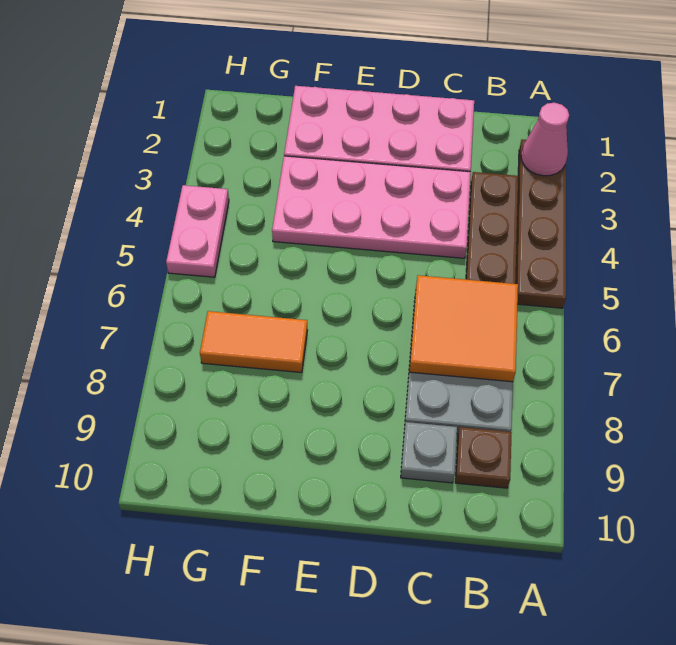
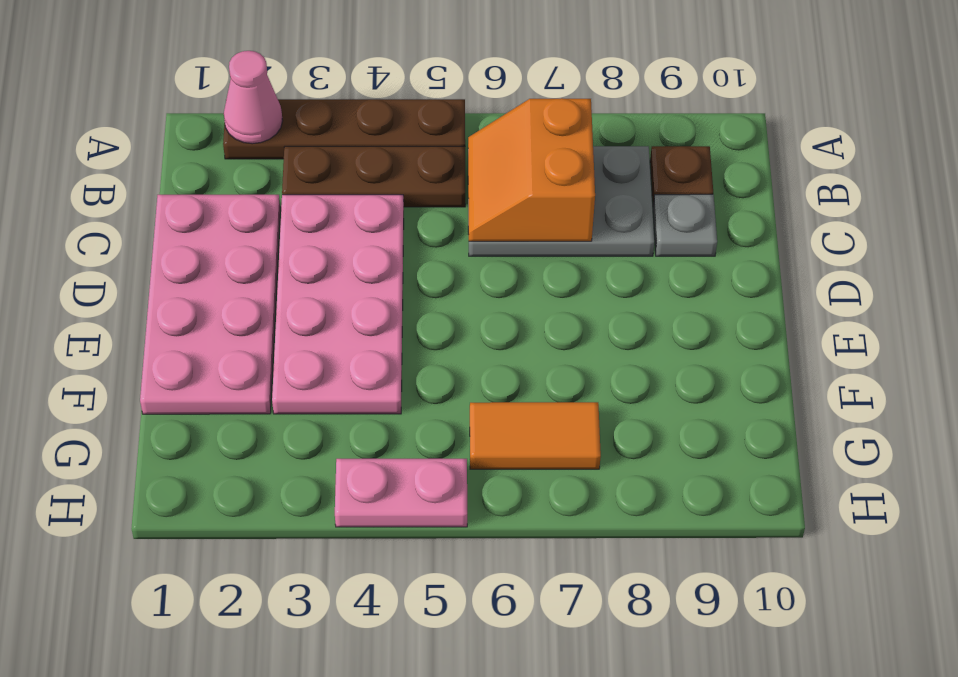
orange tile B6:C7 level 2 -> orange slope B6:C7 level 2 top 7
orange tile F7:G7 level 1 -> orange tile G6:G7 level 1

